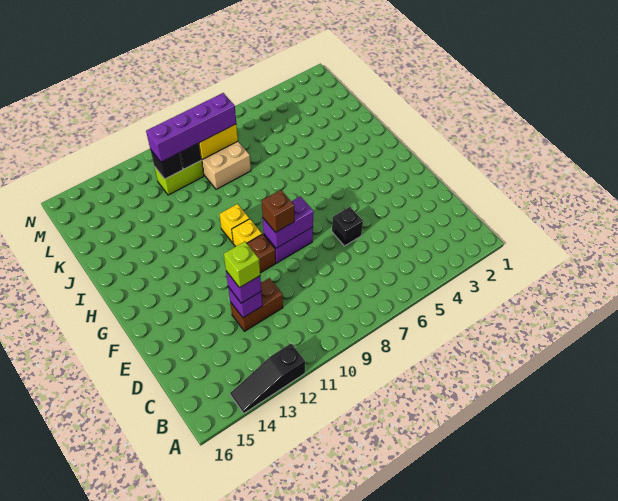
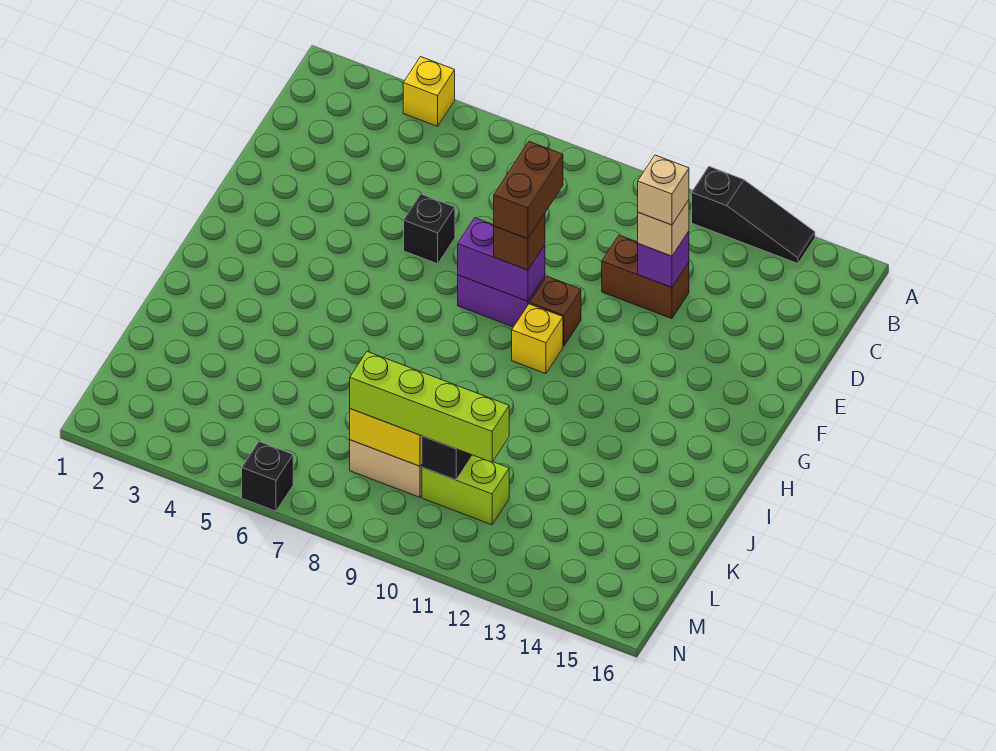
purple brick D12 level 3 -> tan brick D12 level 3
lime brick D12 level 4 -> tan brick D12 level 4
none -> brown brick E9:F9 level 4
yellow brick H10 level 1 -> yellow brick A4 level 1
purple brick L8:L11 level 3 -> lime brick L8:L11 level 3
black brick L11 level 2 -> black brick N6 level 1

